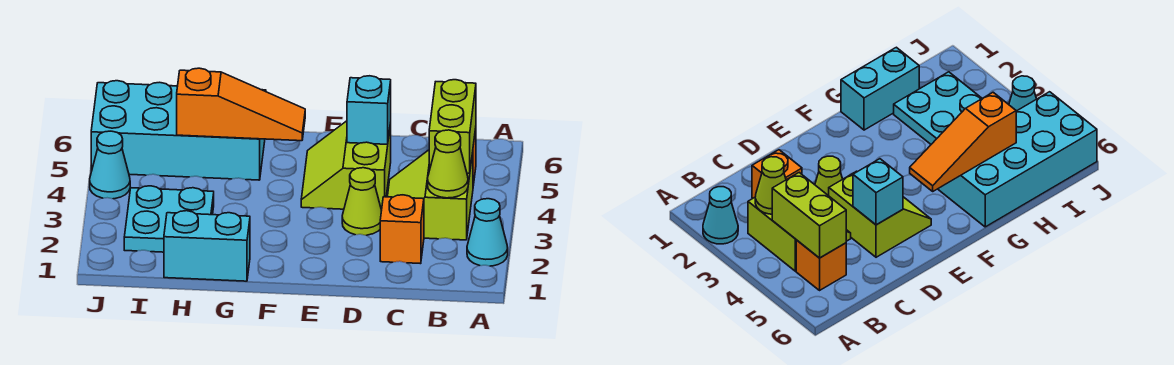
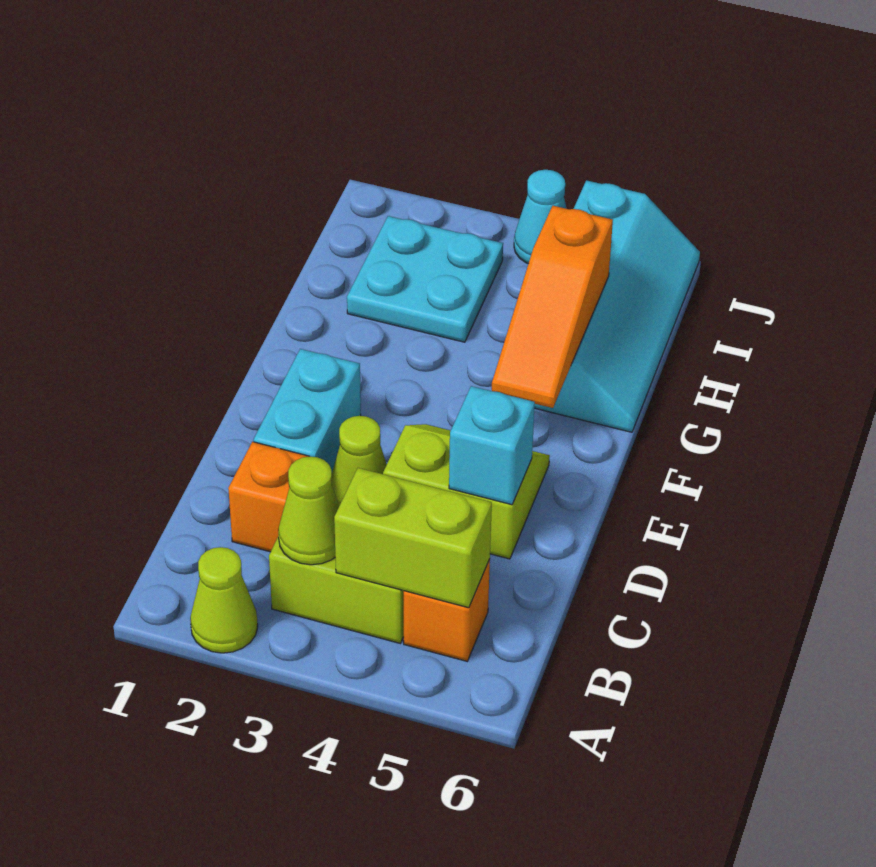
cyan cone A2 level 1 -> lime cone A2 level 1
cyan brick G1:H1 level 1 -> cyan brick D2:E2 level 1
cyan brick G5:J6 level 1 -> cyan slope G5:J6 level 1 top 5

